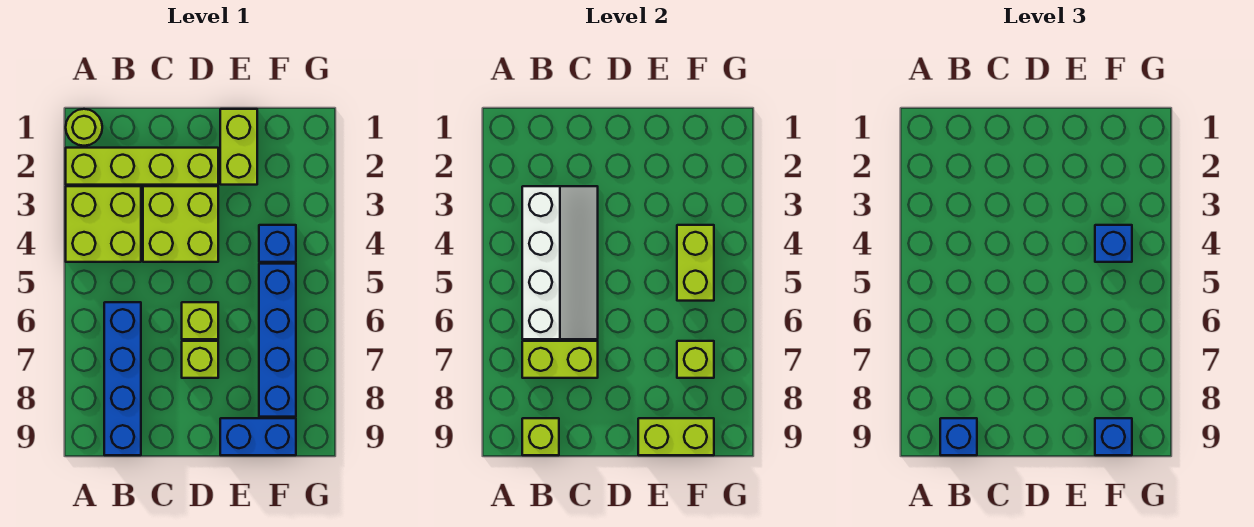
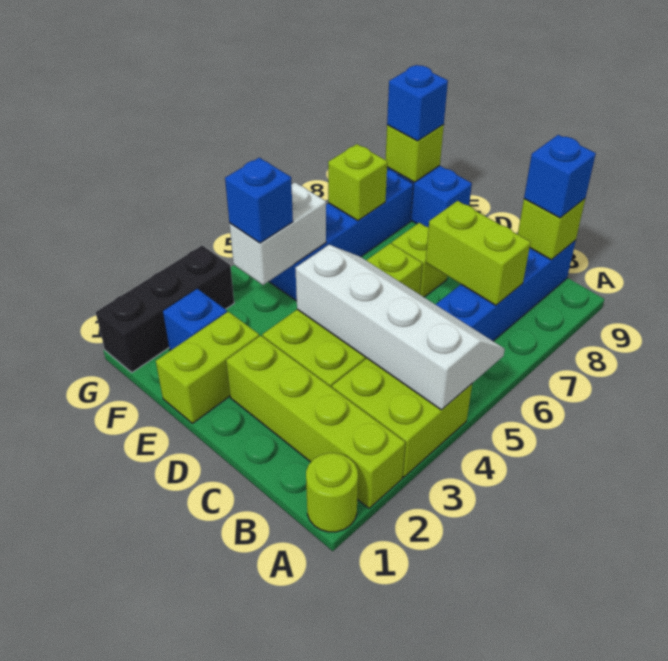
white slope B3:C6 level 2 top B -> white slope A4:D5 level 2 top 4
lime brick E9:F9 level 2 -> lime brick F9 level 2
blue brick F4 level 1 -> blue brick F2 level 1
lime brick F4:F5 level 2 -> white brick F4:F5 level 2
none -> black brick G1:G3 level 1

